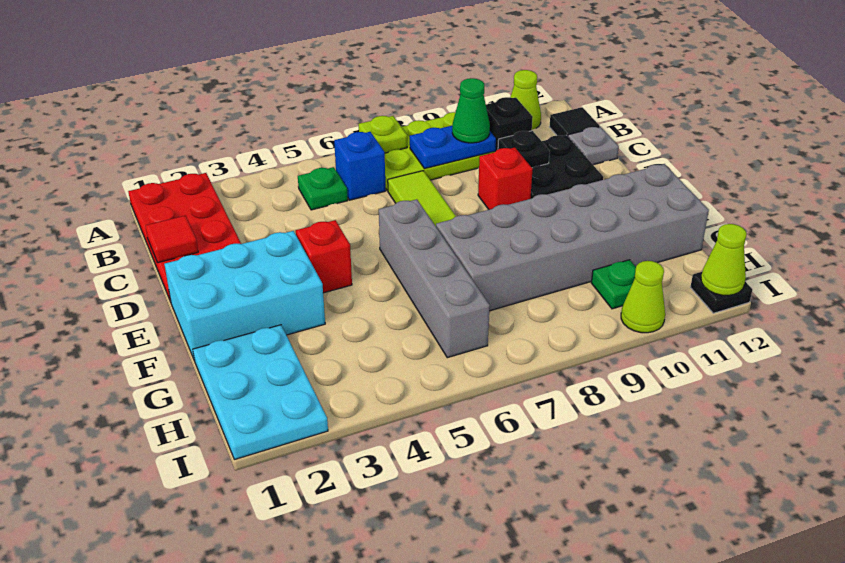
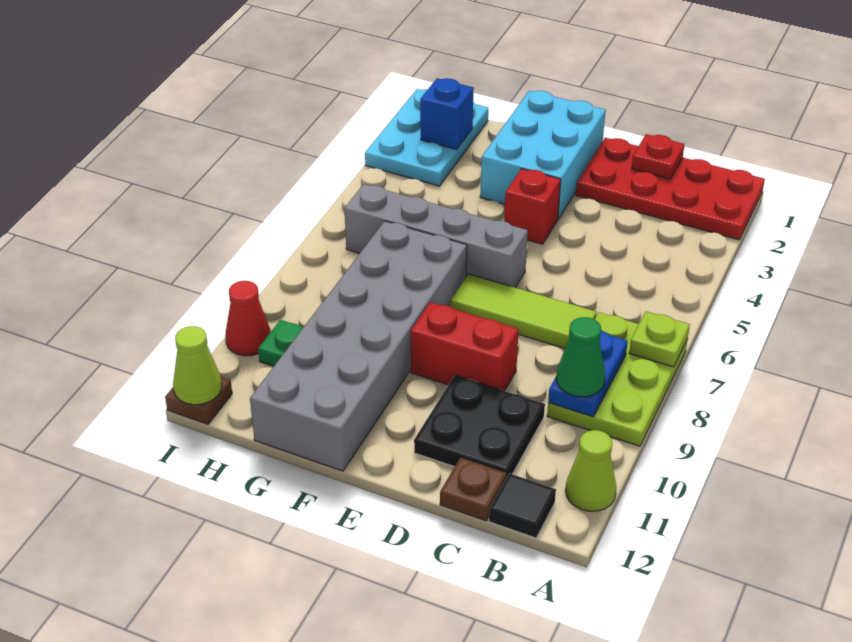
green plate B5 level 1 -> none
blue brick B6 level 1 -> blue brick H2 level 2
black brick B10 level 1 -> none
red tile C1 level 2 -> red plate C1 level 2
black plate C10 level 2 -> none
grey plate C12 level 1 -> brown plate C12 level 1
red brick D9 level 1 -> red brick D9:E9 level 1
cyan plate G1:I2 level 1 -> cyan plate H1:I3 level 1
lime cone I10 level 1 -> red cone I10 level 1
black plate I12 level 1 -> brown plate I12 level 1

